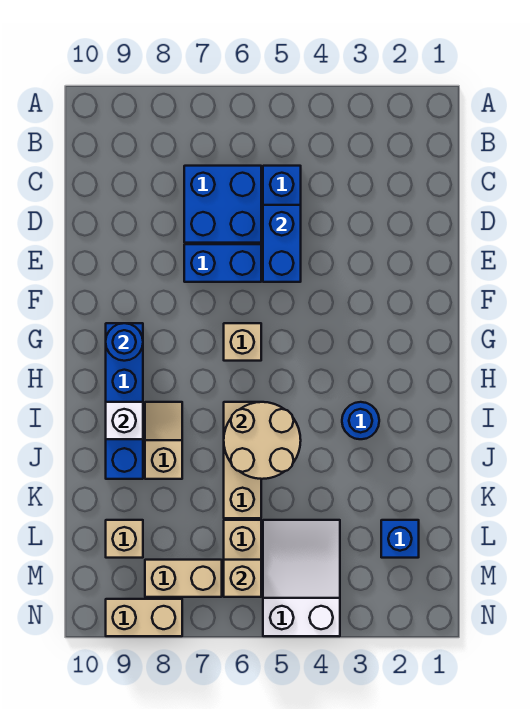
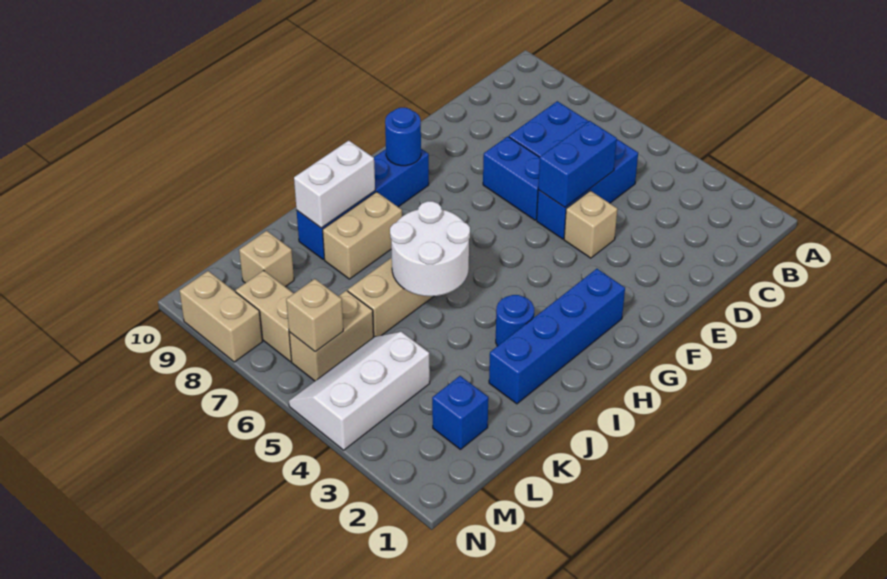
none -> blue brick G2:J2 level 1
tan brick G6 level 1 -> tan brick E4 level 1
tan round brick I5:J6 level 2 -> white round brick I5:J6 level 2
tan slope I8:J8 level 1 top J -> tan brick I8:J8 level 1
white brick I9 level 2 -> white brick I9:J9 level 2
white slope L4:N5 level 1 top N -> white slope L4:N5 level 1 top 4

